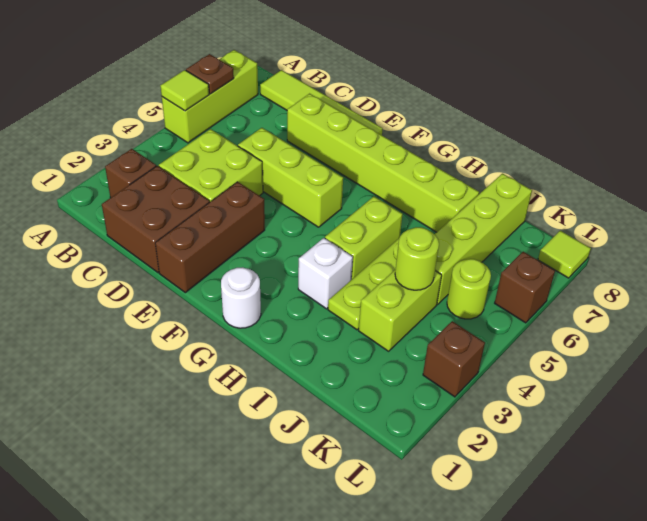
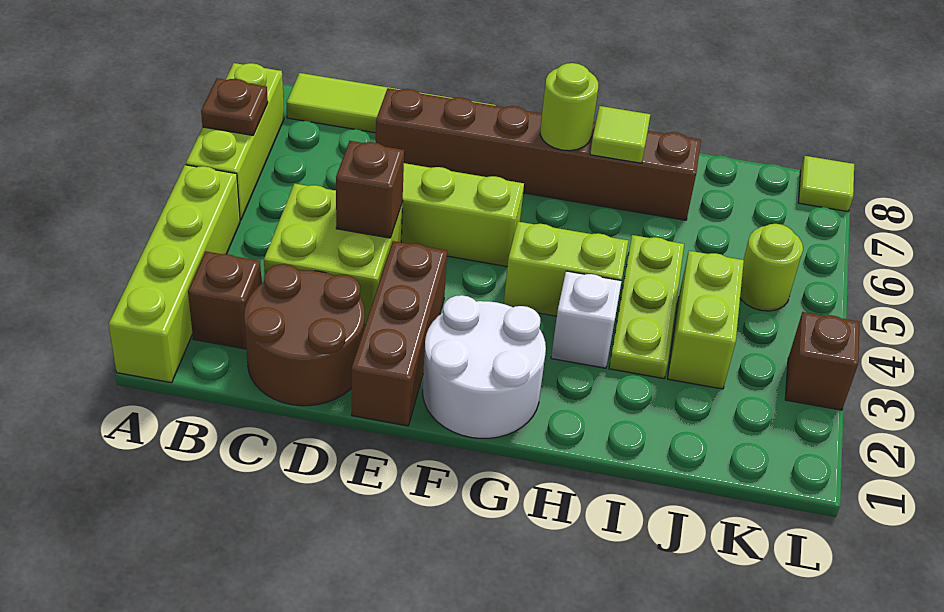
lime tile A5 level 2 -> lime tile H7 level 2
brown brick C1:D2 level 1 -> brown round brick C1:D2 level 1
lime brick D7:I7 level 1 -> brown brick D7:I7 level 1
white round brick G1 level 1 -> white round brick F1:G2 level 1
lime brick H4:H5 level 1 -> lime brick G4:H4 level 1
lime round brick J4 level 2 -> lime round brick G7 level 2
lime brick J5:J8 level 1 -> lime brick A1:A4 level 1
brown brick L6 level 1 -> brown brick D4 level 2

